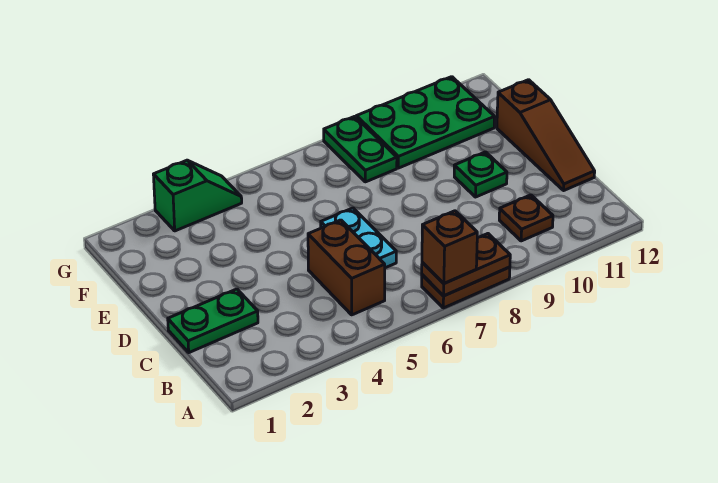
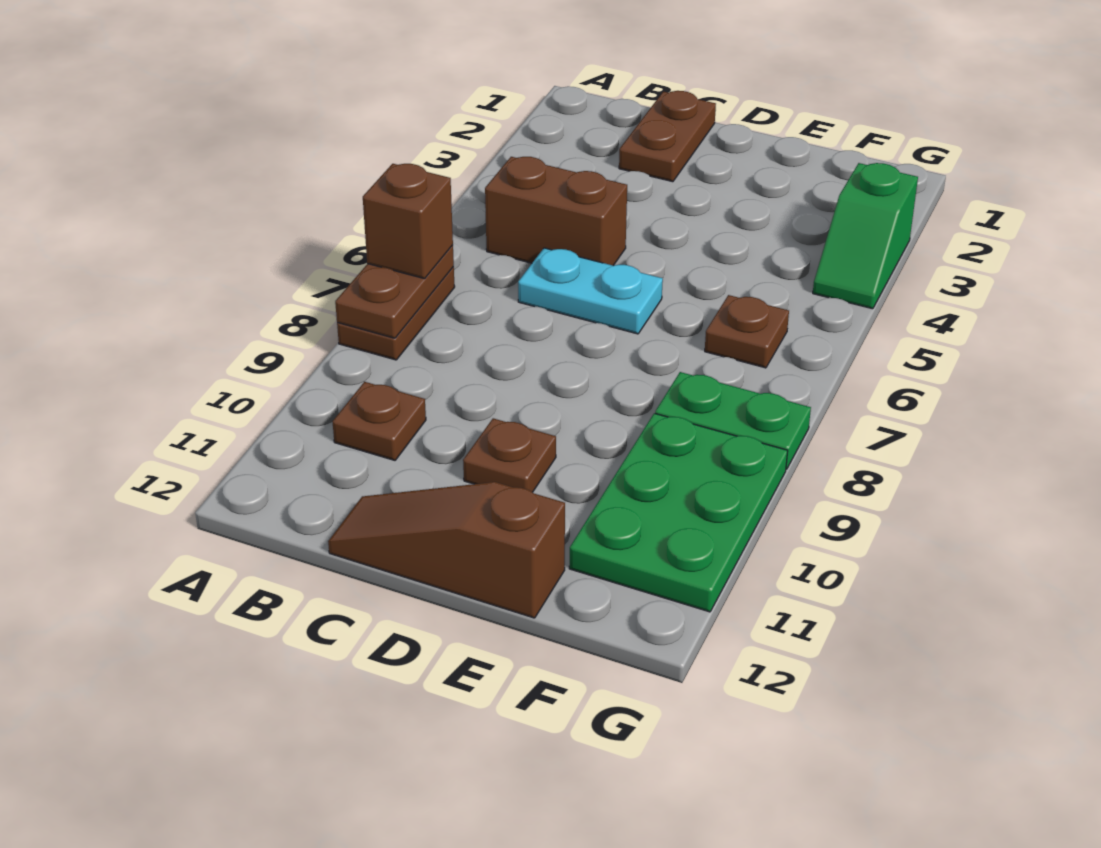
green plate C1:C2 level 1 -> brown plate C1:C2 level 1
green plate D10 level 1 -> brown plate D10 level 1
none -> brown plate F6 level 1

